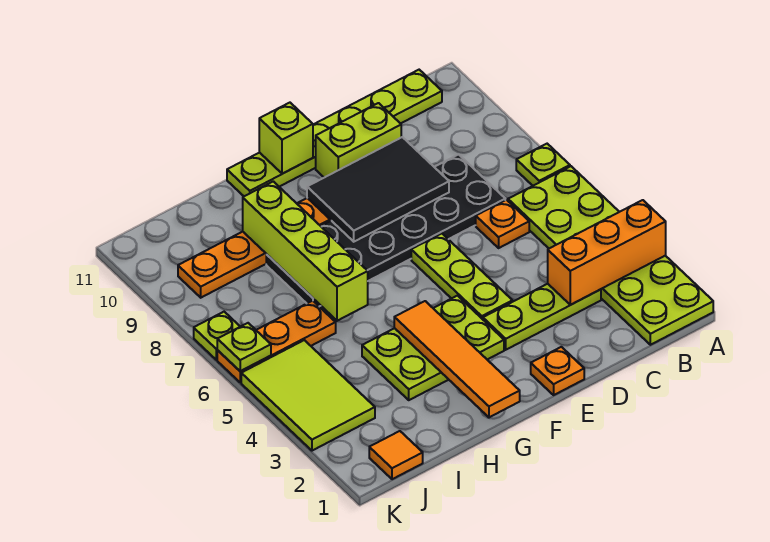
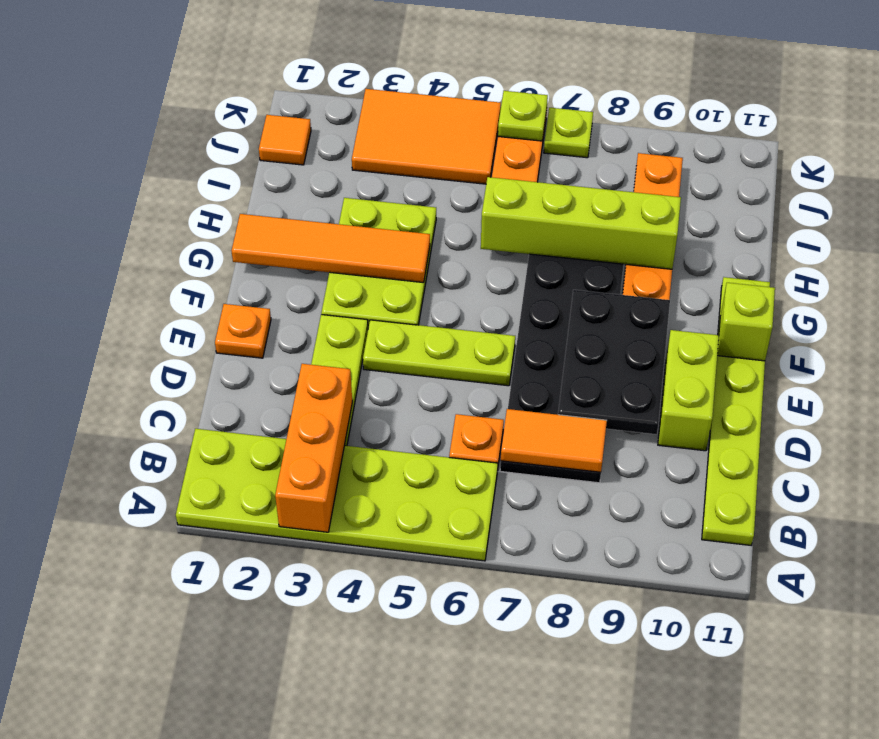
lime plate A7 level 1 -> none
none -> orange tile C7:C8 level 2
black tile D8:F9 level 2 -> black plate D8:F9 level 2
lime tile J3:K5 level 1 -> orange tile J3:K5 level 1

